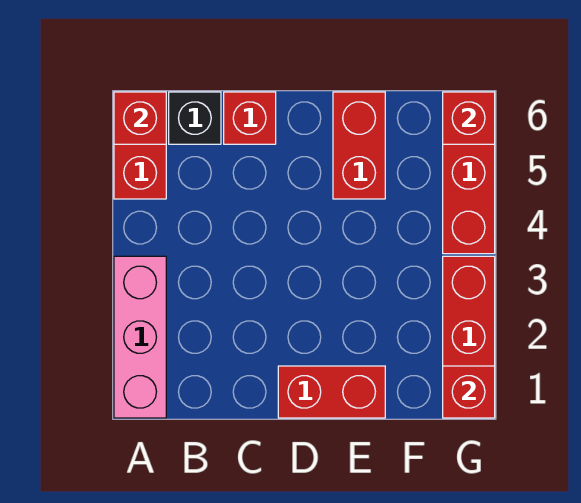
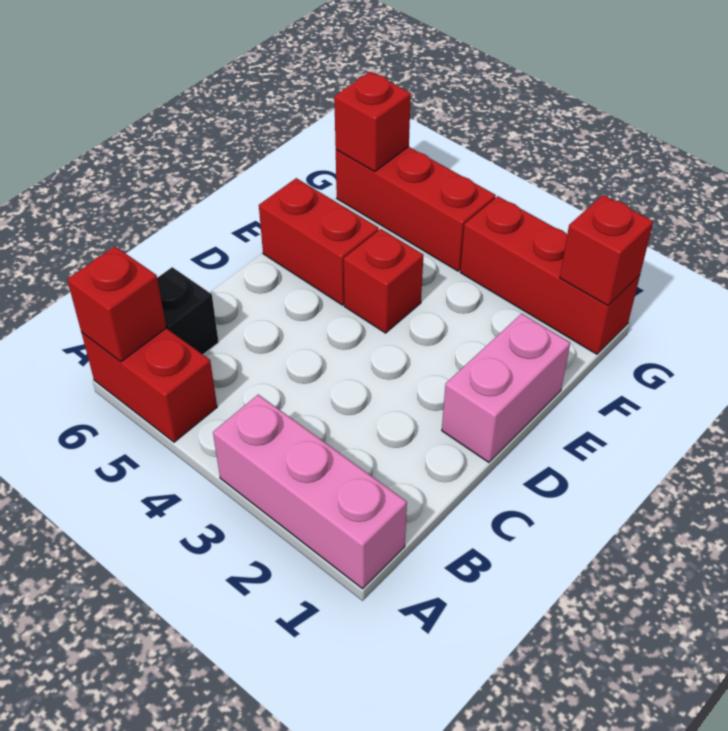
red brick C6 level 1 -> red brick E4 level 1
red brick D1:E1 level 1 -> pink brick D1:E1 level 1

